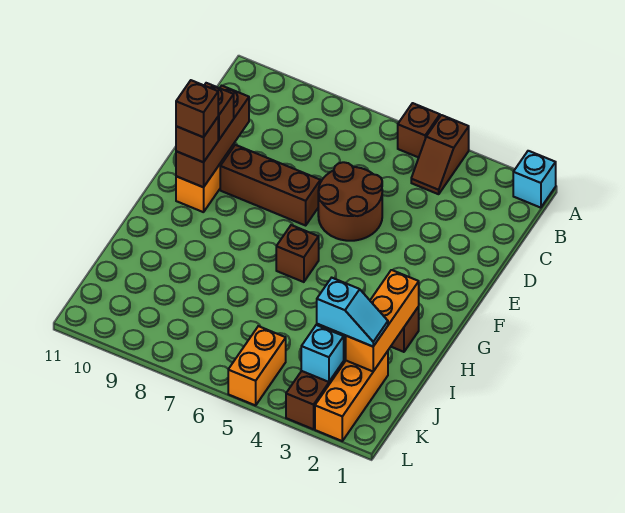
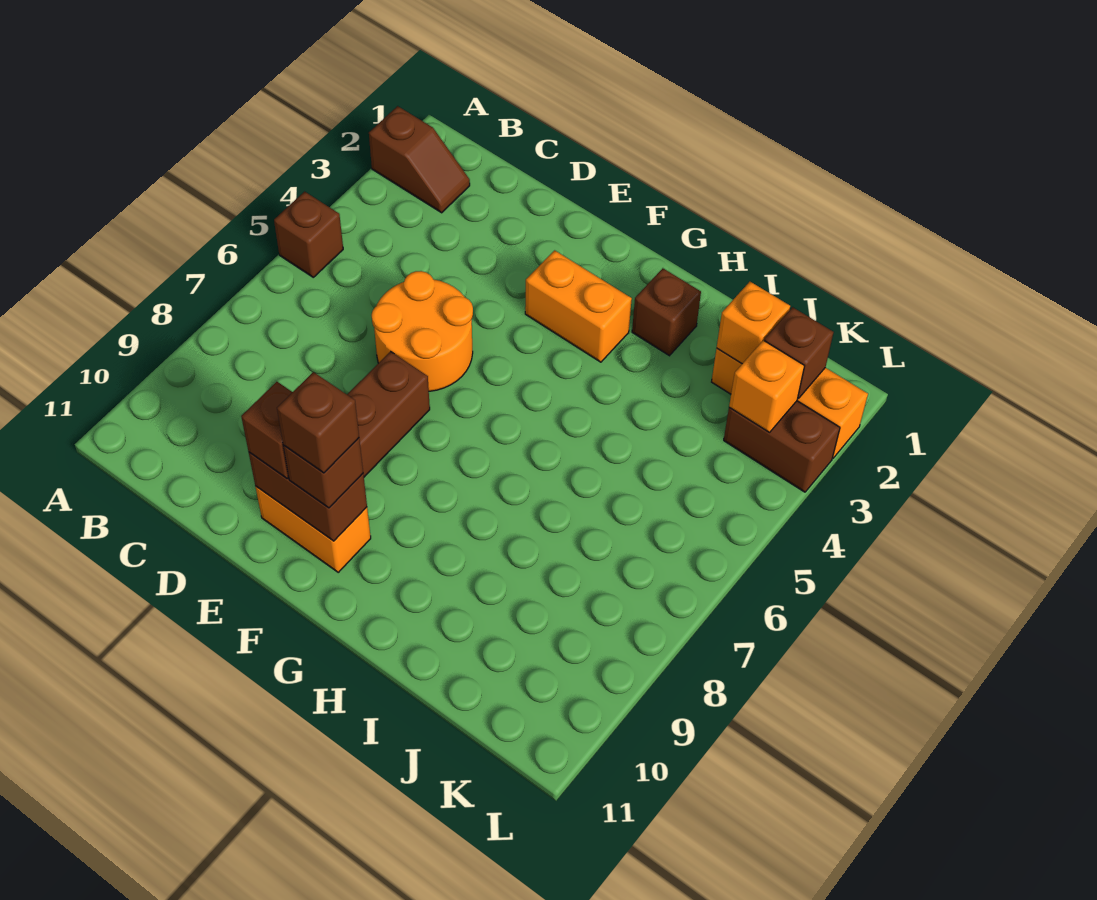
cyan brick A1 level 1 -> none
brown slope A4:B4 level 1 top A -> brown slope A2:B2 level 1 top A
brown round brick D5:E6 level 1 -> orange round brick D5:E6 level 1
brown brick D10:F10 level 2 -> brown brick E10:F10 level 2
brown brick G6 level 1 -> brown brick K2 level 2
orange brick H2:J2 level 2 -> orange brick J2 level 2
cyan slope J2:J3 level 3 top 3 -> none
cyan brick K3 level 2 -> orange brick K3 level 2
orange brick K5:L5 level 1 -> orange brick F3:G3 level 1

